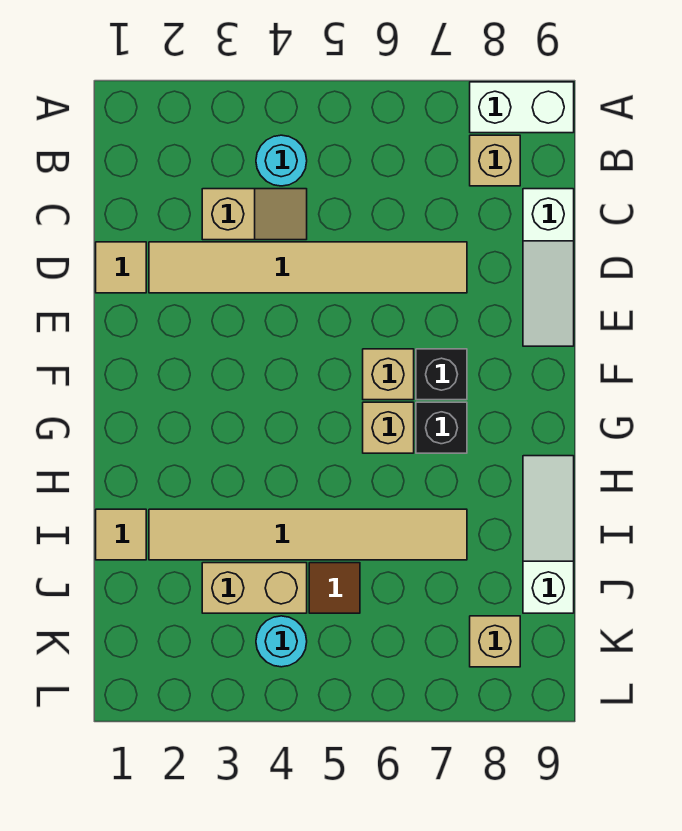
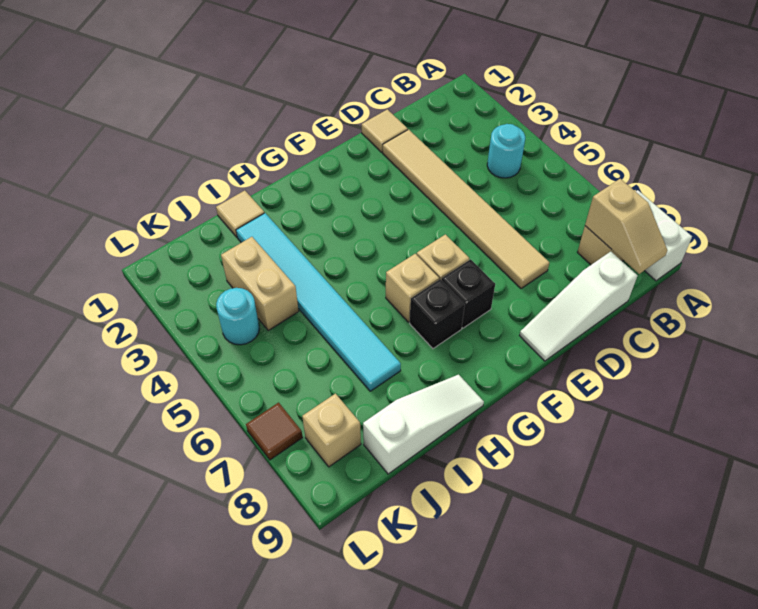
tan slope C3:C4 level 1 top 3 -> tan slope B8:B9 level 2 top 8
tan tile I2:I7 level 1 -> cyan tile I2:I7 level 1
brown tile J5 level 1 -> brown tile L7 level 1

